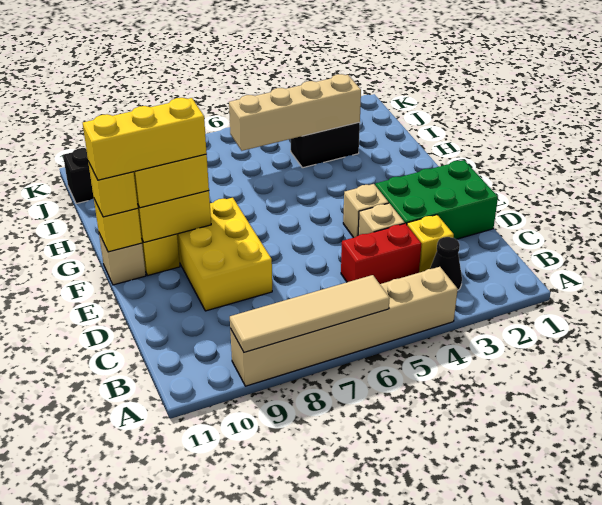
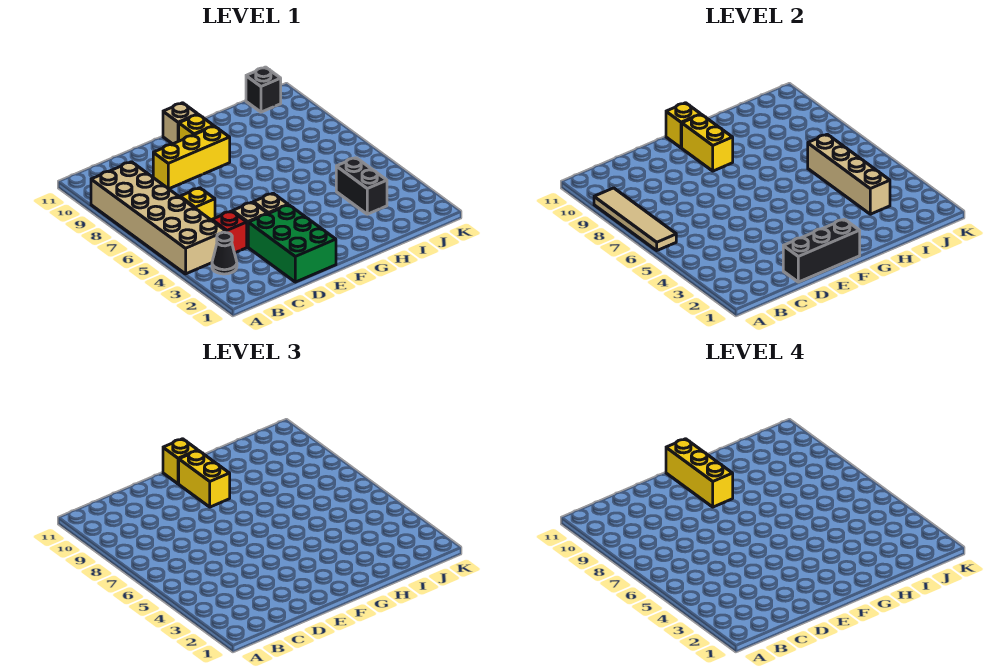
tan brick A4:A9 level 1 -> tan brick A4:B9 level 1
yellow brick C3 level 1 -> yellow brick C6 level 1
red brick C4:C5 level 1 -> red brick C4 level 1
none -> black brick D1:F1 level 2
yellow brick D8:F9 level 1 -> yellow brick D9:F9 level 1

